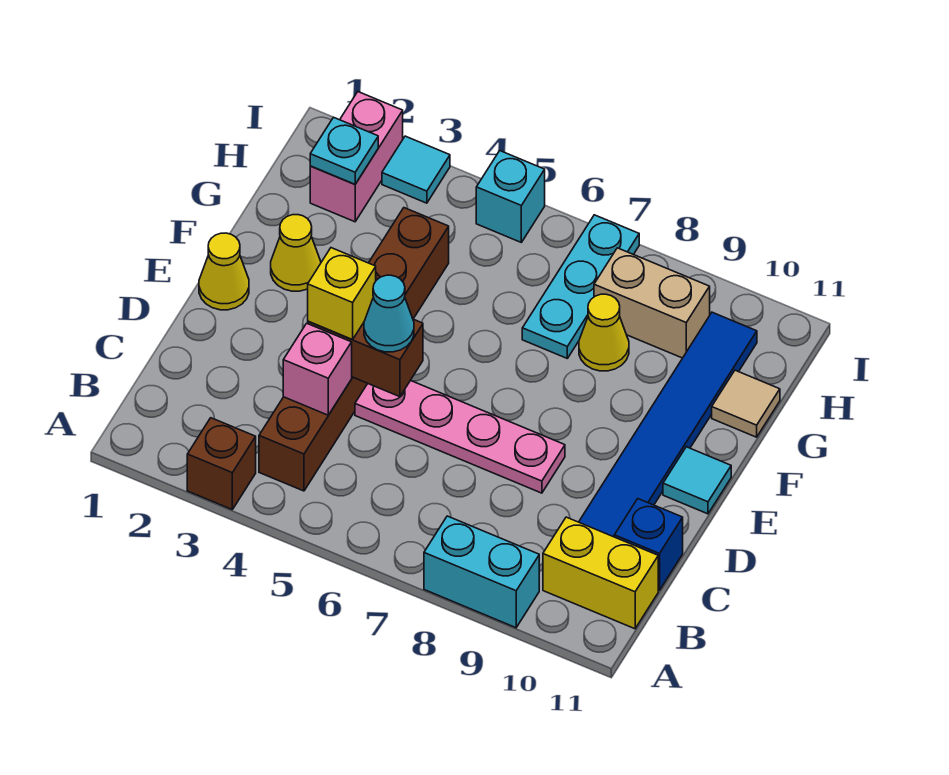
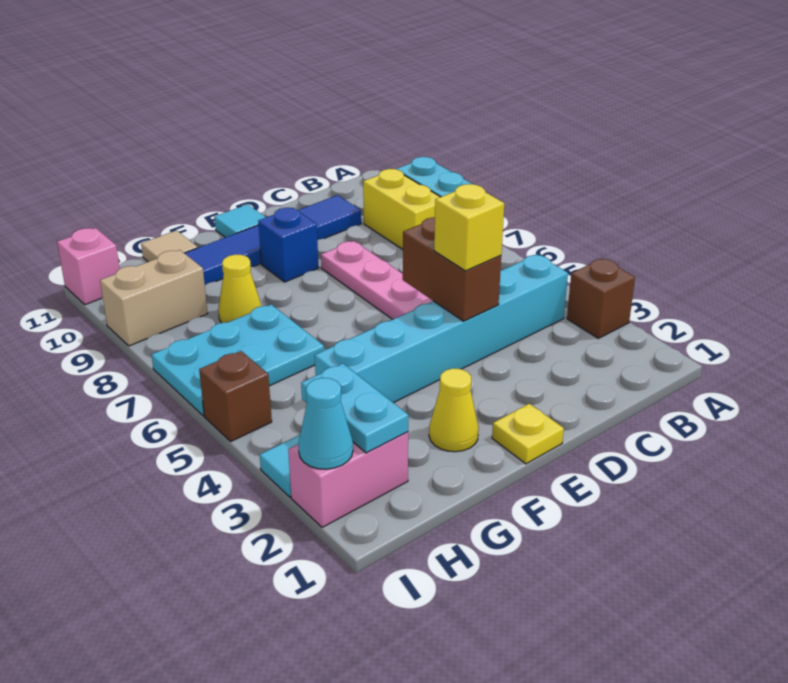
brown brick B4:G4 level 1 -> cyan brick B4:G4 level 1
yellow brick B10:B11 level 1 -> yellow brick B8:B9 level 1
pink brick C4 level 2 -> pink brick I11 level 1
blue brick C11 level 1 -> blue brick E9 level 1
cyan cone D5 level 3 -> cyan cone I2 level 2
yellow cone E1 level 1 -> yellow plate E1 level 1
cyan plate G7:I7 level 1 -> cyan plate G6:I7 level 1
cyan plate H2 level 2 -> cyan plate H2:H3 level 2
tan brick H8:H9 level 1 -> tan brick H9:I9 level 1
cyan brick I5 level 1 -> brown brick I5 level 1

